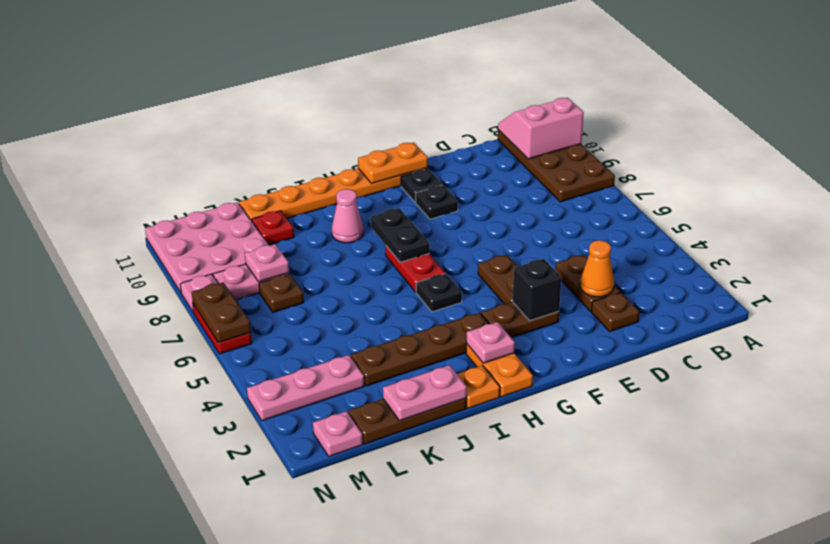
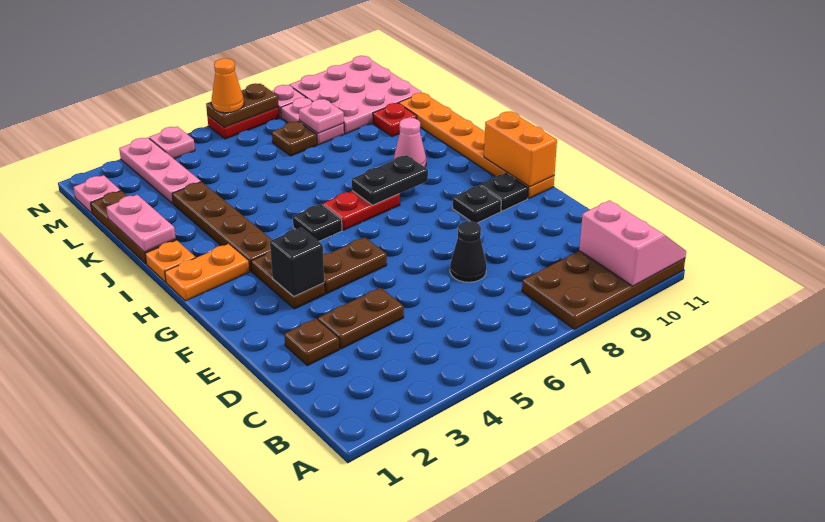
orange cone D3 level 2 -> orange cone N6 level 3
none -> black cone D7 level 1
orange plate F11:G11 level 2 -> orange brick F11:G11 level 2
pink plate H2 level 2 -> pink plate N4 level 1

